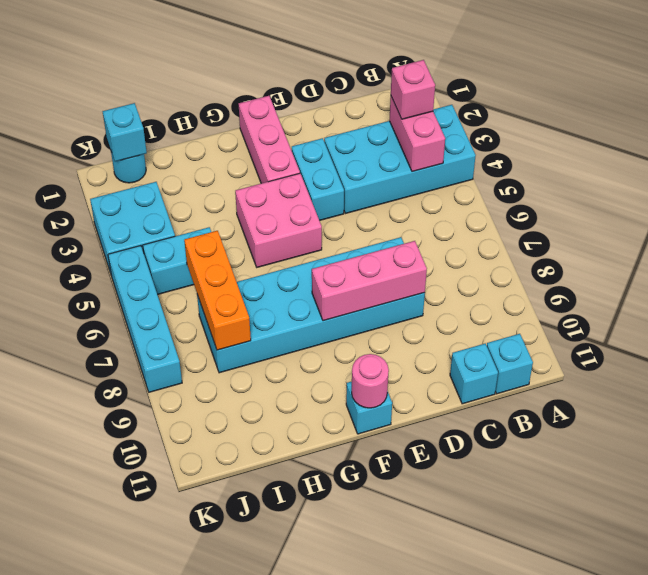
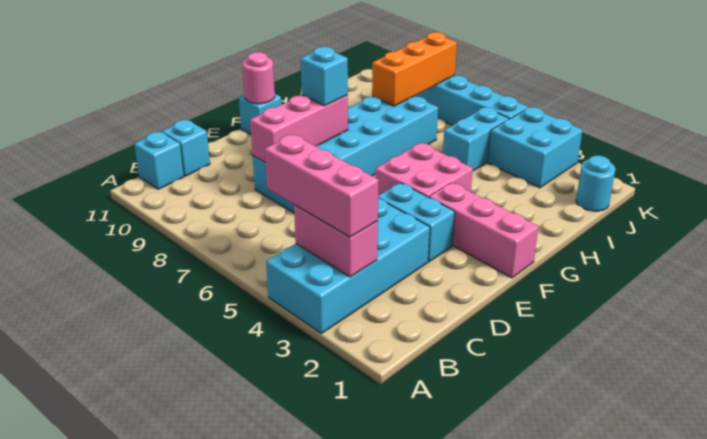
pink brick B3 level 3 -> pink brick B3:B5 level 3
orange brick I6:I8 level 2 -> orange brick I8:K8 level 2
cyan brick J1 level 2 -> cyan brick F8 level 3

